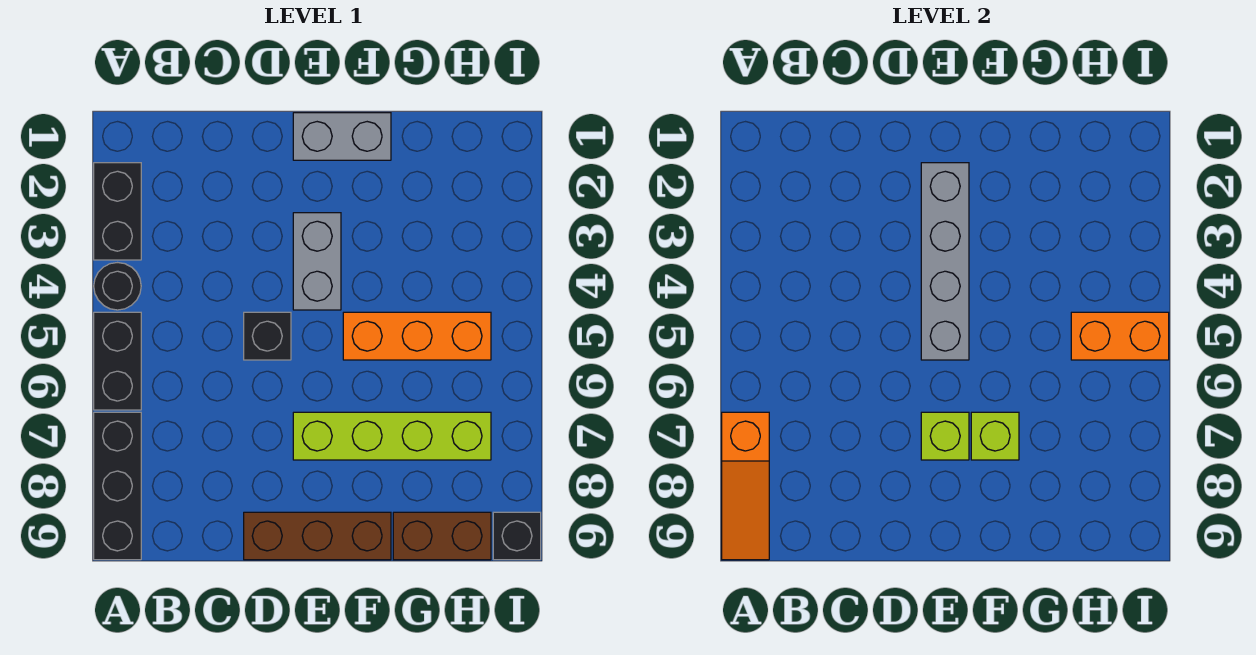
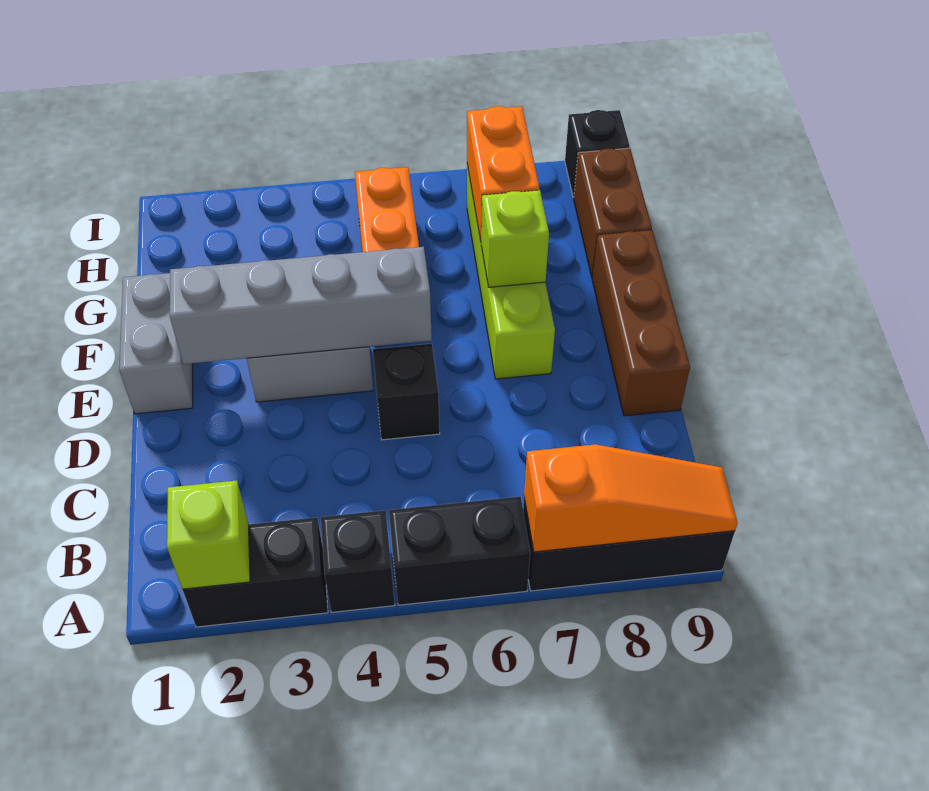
black round brick A4 level 1 -> black brick A4 level 1
lime brick E7 level 2 -> lime brick A2 level 2
orange brick H5:I5 level 2 -> orange brick G7:H7 level 2

